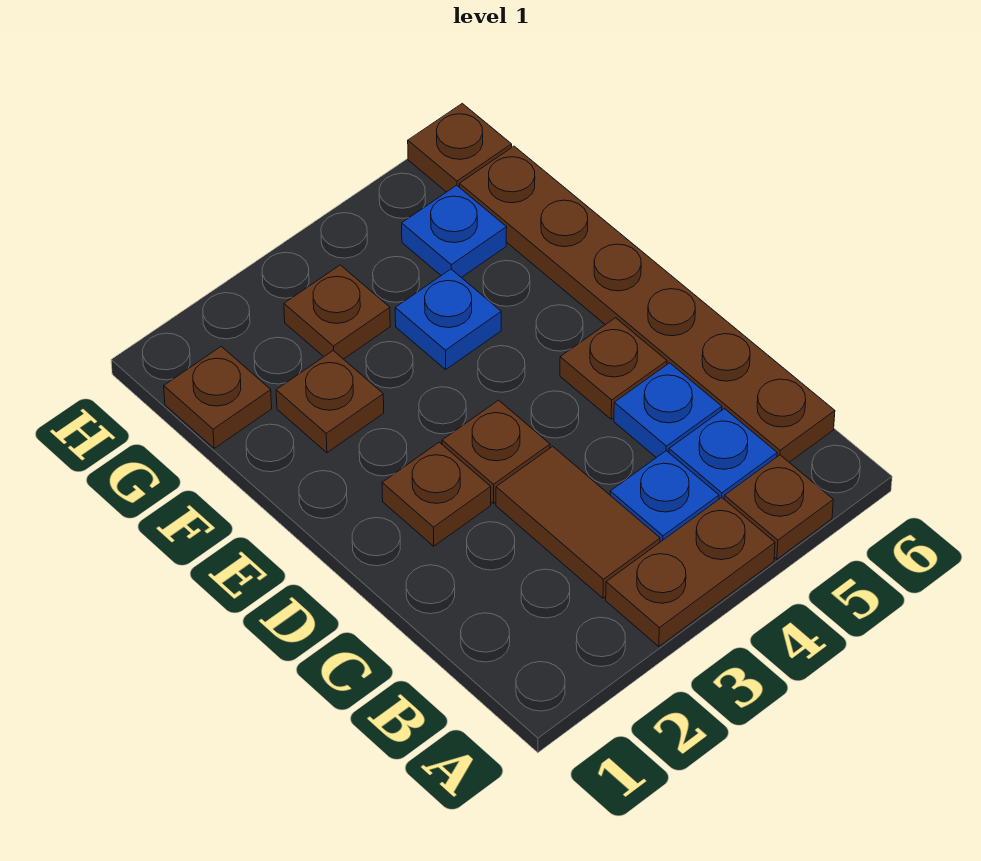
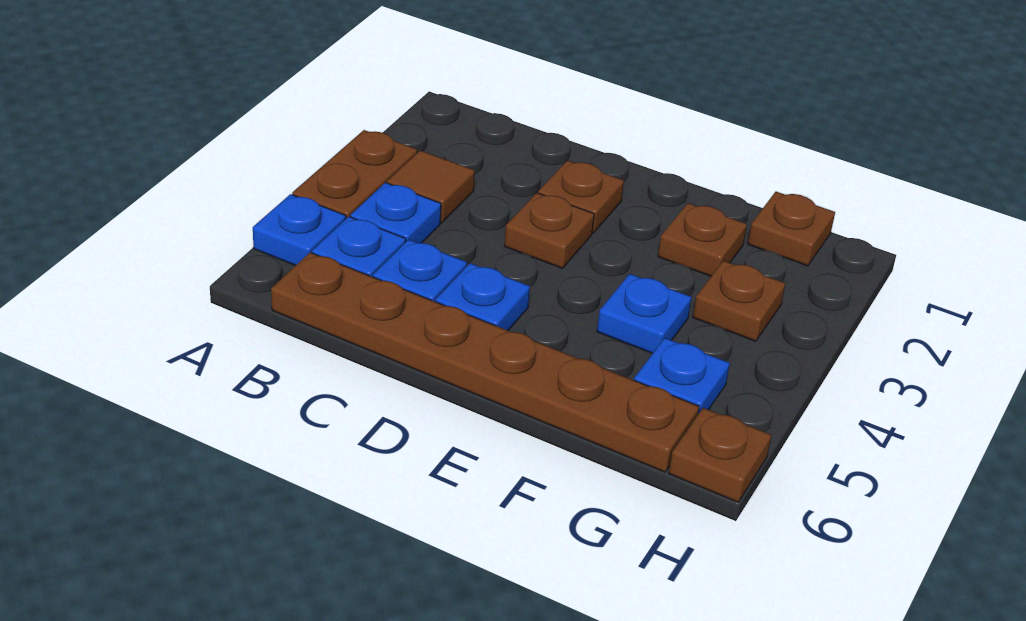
brown plate A5 level 1 -> blue plate A5 level 1
brown tile B3:C3 level 1 -> brown tile B3 level 1
brown plate D5 level 1 -> blue plate D5 level 1

